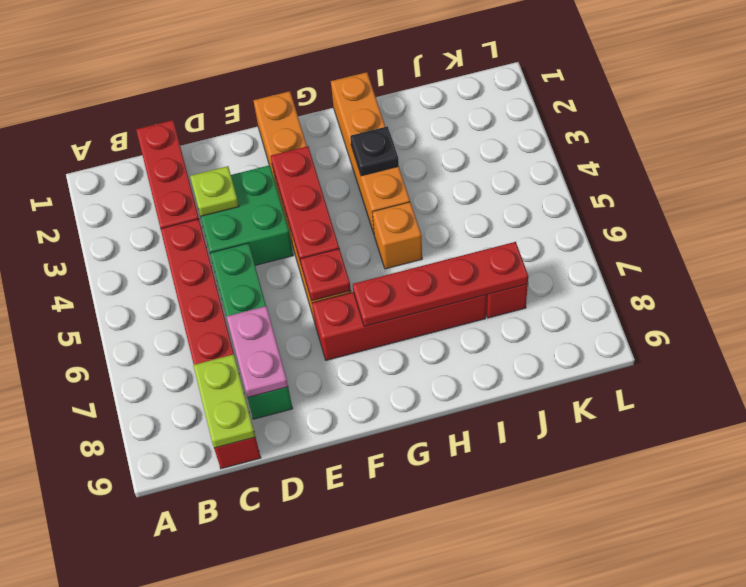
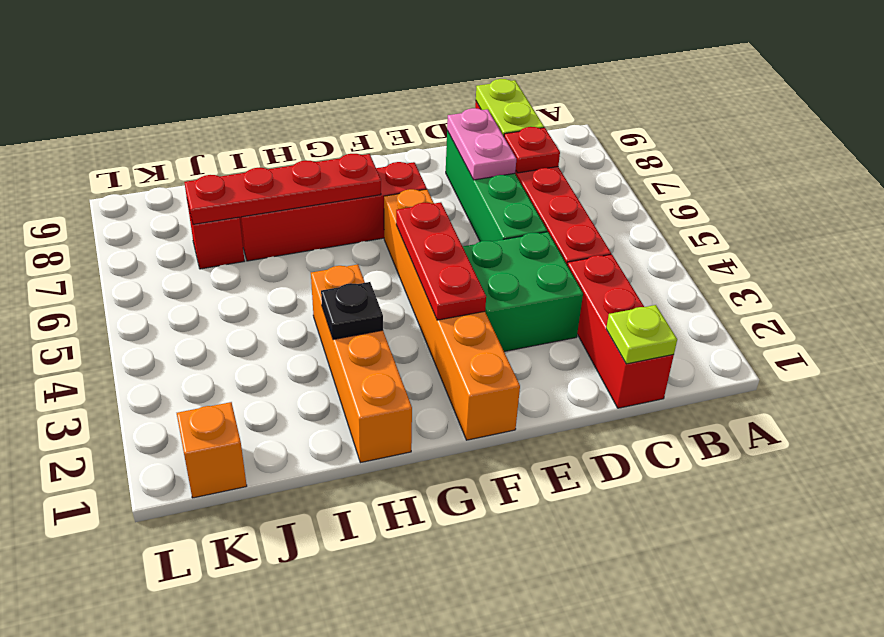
lime plate D3 level 2 -> lime plate C1 level 2
red plate F6 level 2 -> red plate C7 level 2
orange brick H5 level 1 -> orange brick K1 level 1

